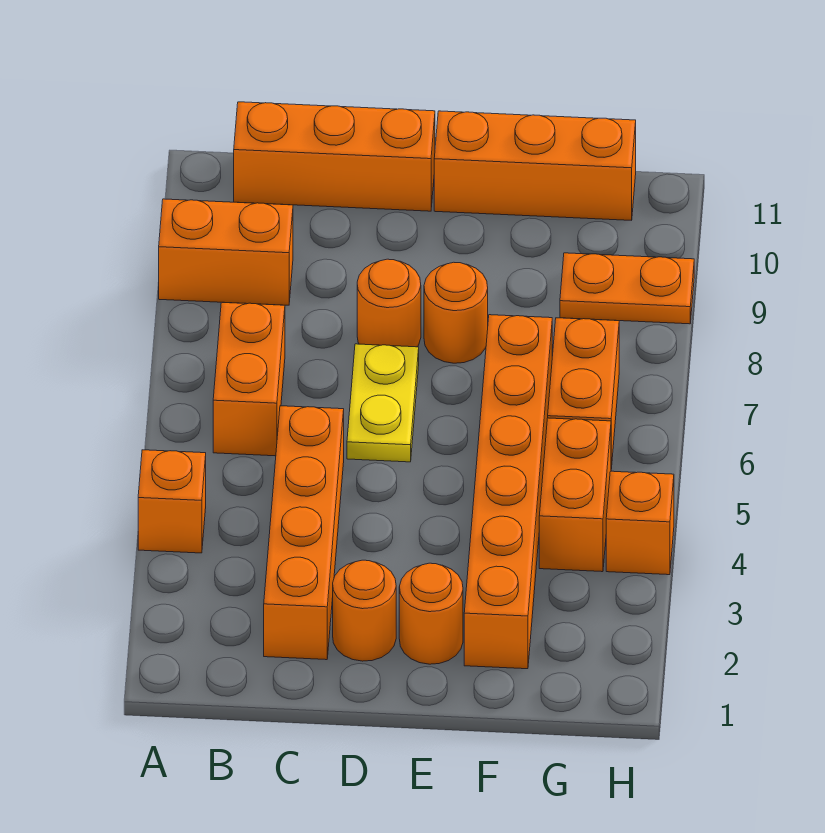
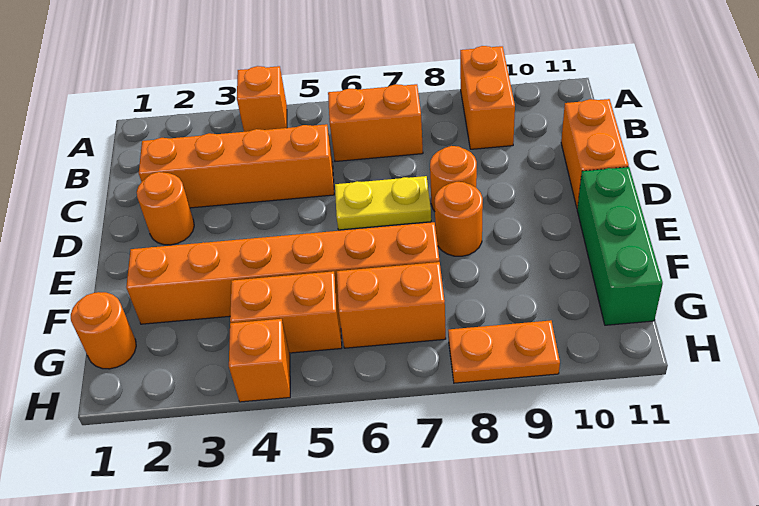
orange brick B11:D11 level 1 -> orange brick C11:D11 level 1
orange round brick E2 level 1 -> orange round brick G1 level 1
orange brick E11:G11 level 1 -> green brick E11:G11 level 1
orange plate G9:H9 level 1 -> orange plate H8:H9 level 1

